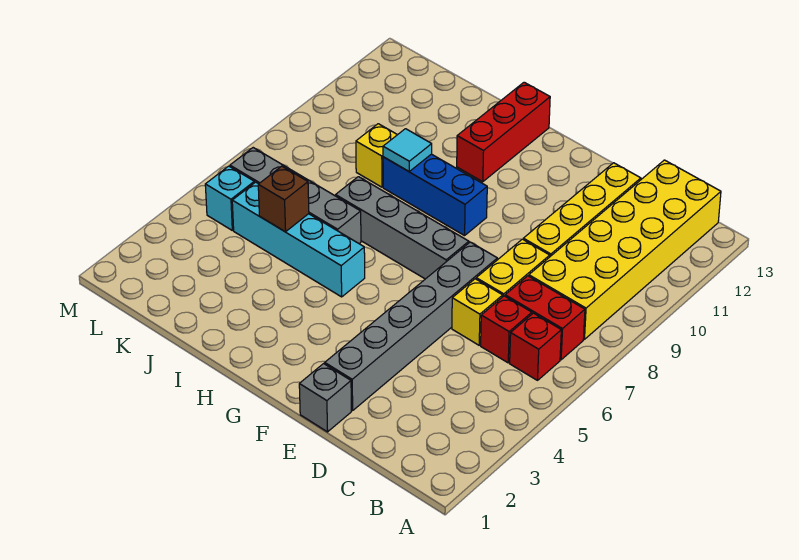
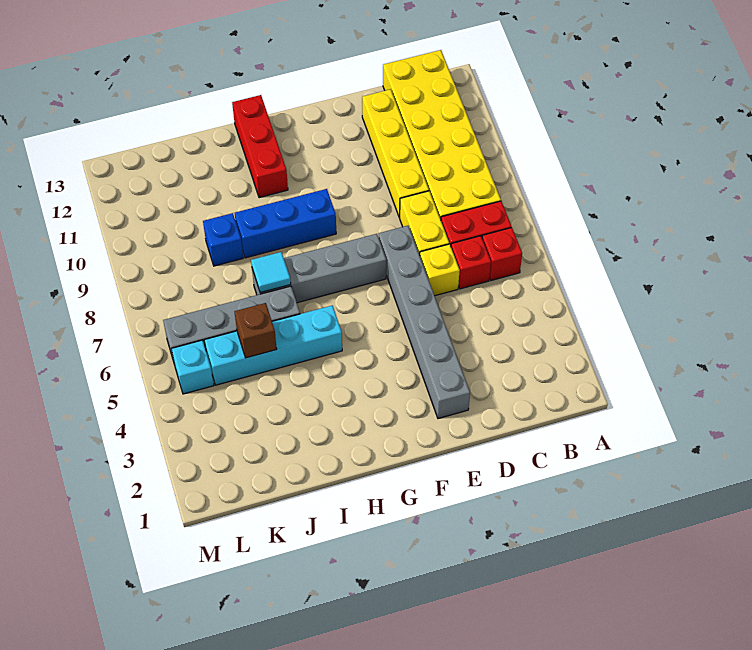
grey brick E1 level 1 -> none
cyan tile I9 level 2 -> cyan tile I7 level 2
yellow brick J9 level 1 -> blue brick J9 level 1

